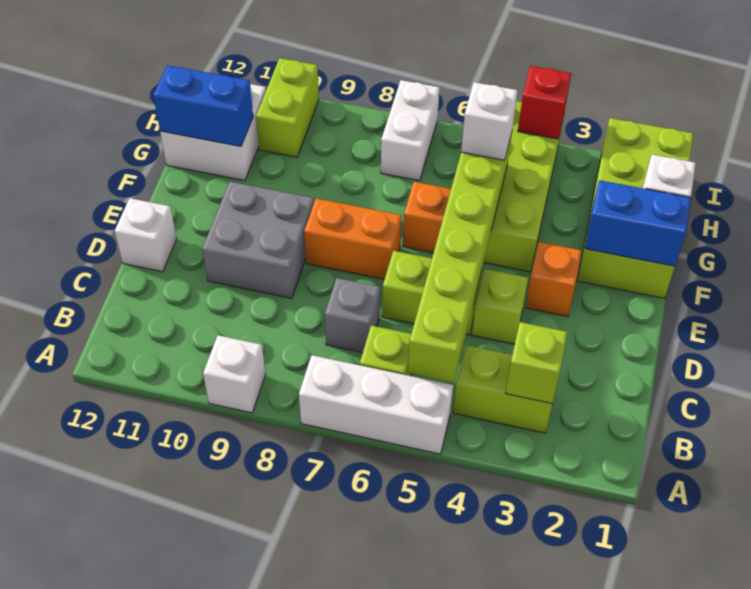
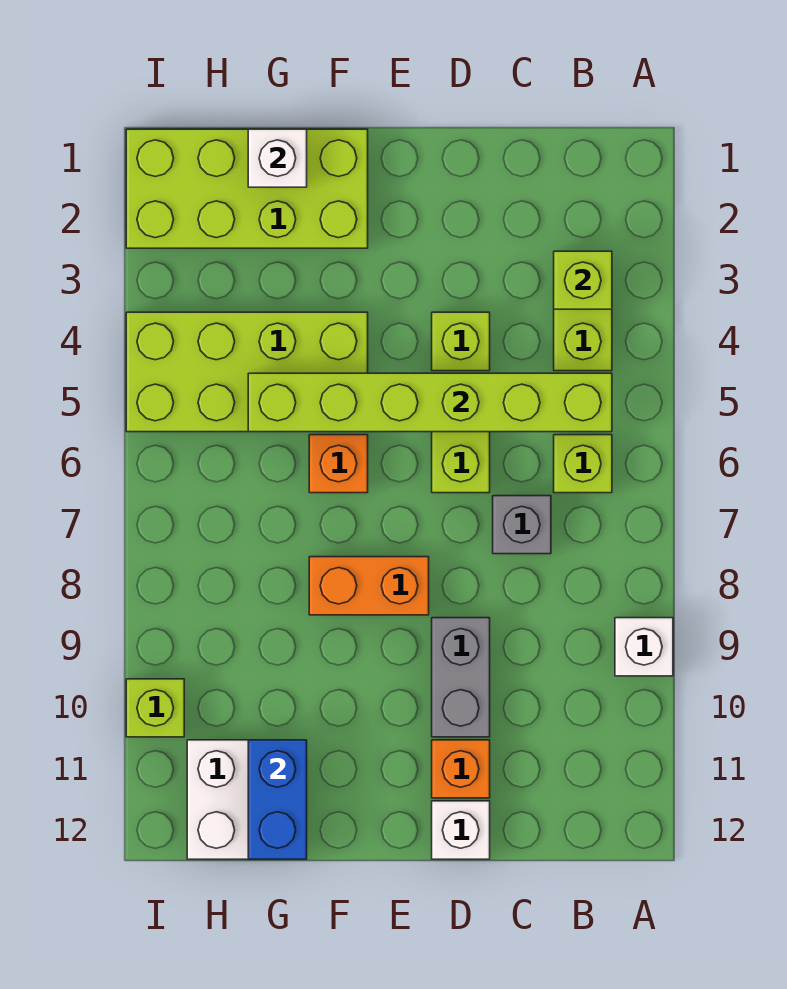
white brick A5:A7 level 1 -> none
grey brick D9:E10 level 1 -> grey brick D9:D10 level 1
orange brick E3 level 1 -> orange brick D11 level 1
orange brick E7:E8 level 1 -> orange brick E8:F8 level 1
blue brick F1:F2 level 2 -> none
white brick G5 level 3 -> none
white brick H7:I7 level 1 -> none
lime brick H10:I10 level 1 -> lime brick I10 level 1
red brick I4 level 2 -> none

